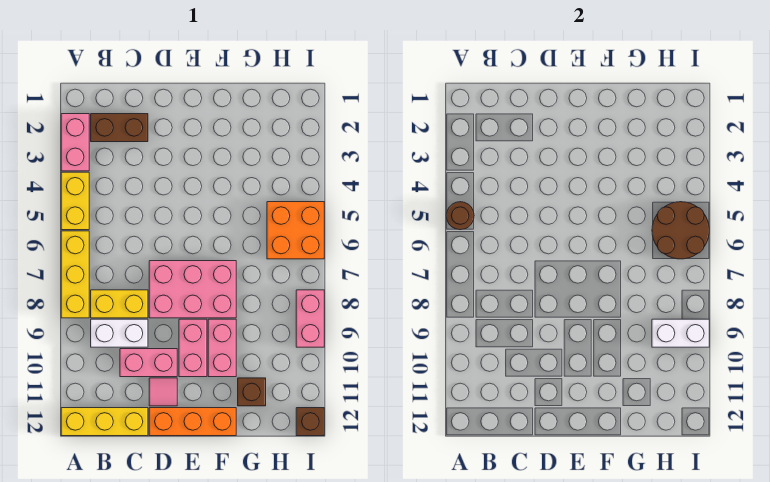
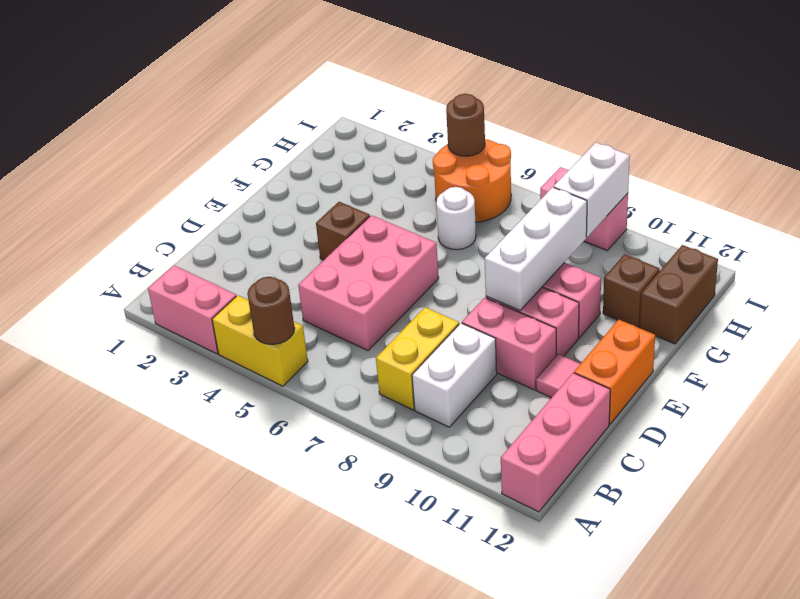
yellow brick A6:A8 level 1 -> none
yellow brick A12:C12 level 1 -> pink brick A12:C12 level 1
brown brick B2:C2 level 1 -> brown brick G12:H12 level 1
pink brick C10:D10 level 1 -> pink brick D9:D10 level 1
pink brick D7:F8 level 1 -> pink brick C5:E6 level 1
orange brick D12:F12 level 1 -> orange brick D12:E12 level 1
none -> white brick E9:G9 level 2
none -> white round brick G6 level 1
orange brick H5:I6 level 1 -> orange round brick H5:I6 level 1
brown round brick H5:I6 level 2 -> brown round brick I5 level 2
brown brick I12 level 1 -> brown brick E4 level 1

